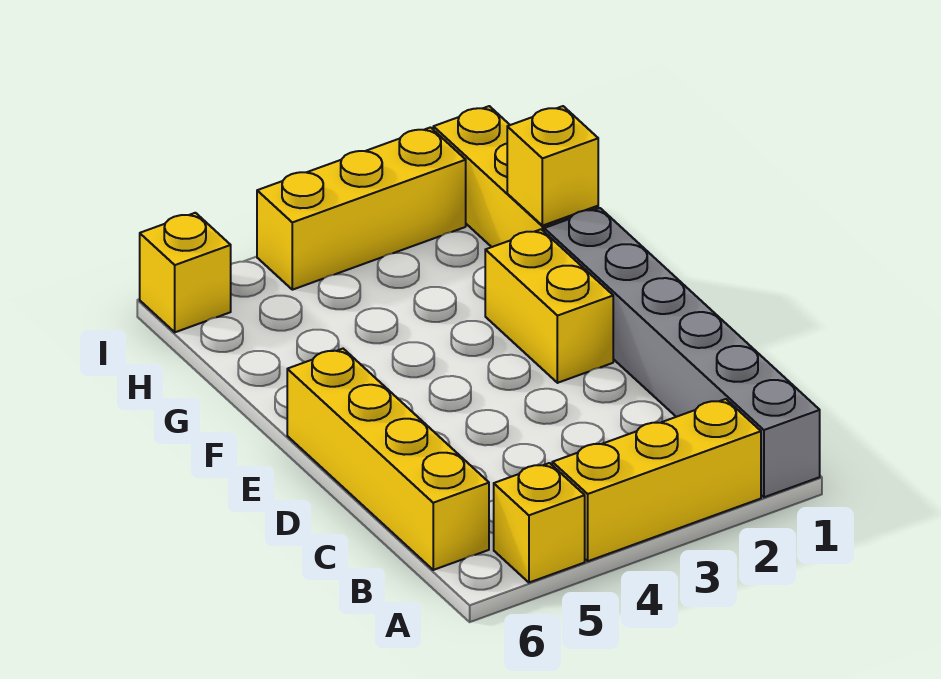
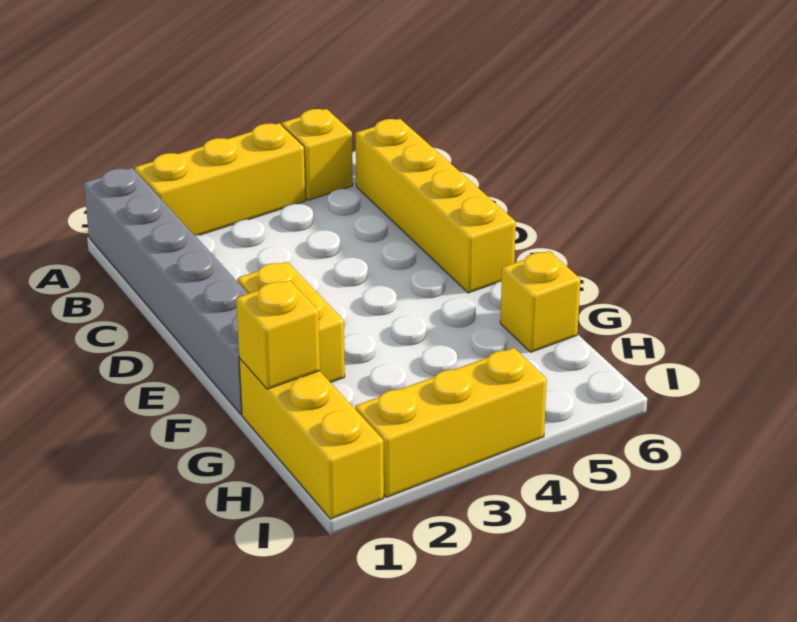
yellow brick I6 level 1 -> yellow brick G6 level 1

